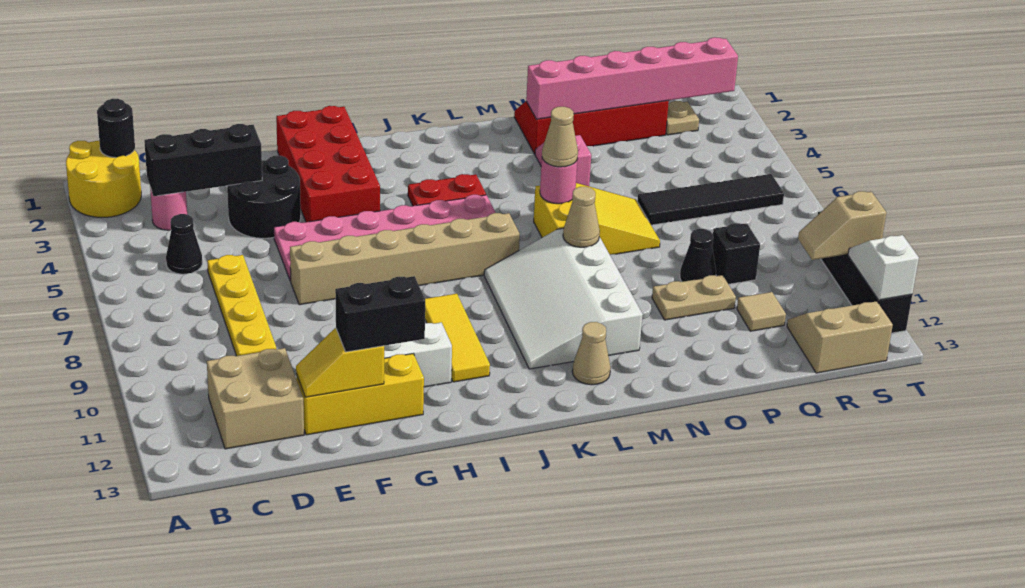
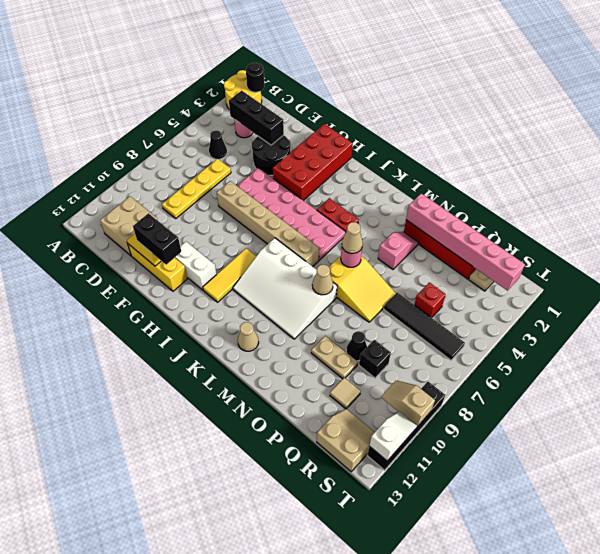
white slope K8:M11 level 1 top M -> white slope J8:M10 level 1 top 8
none -> red brick Q5 level 1

